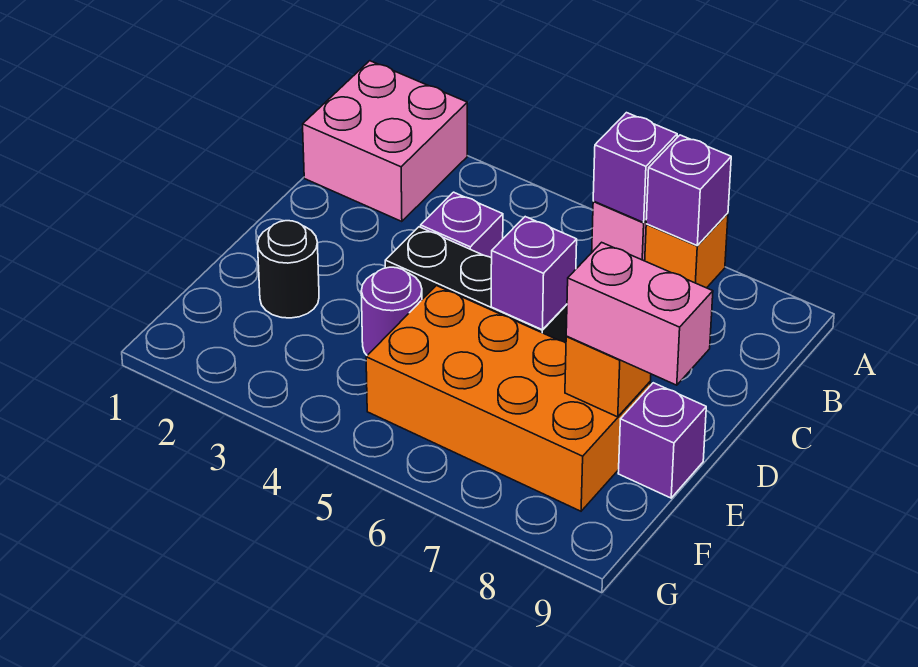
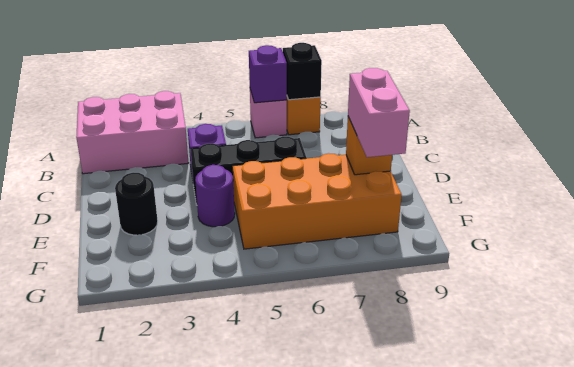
pink brick A1:B2 level 1 -> pink brick A1:B3 level 1
purple brick A7 level 2 -> black brick A7 level 2
purple brick D6 level 2 -> none
pink brick E8:E9 level 3 -> pink brick E8:F8 level 3
purple brick E9 level 1 -> none

